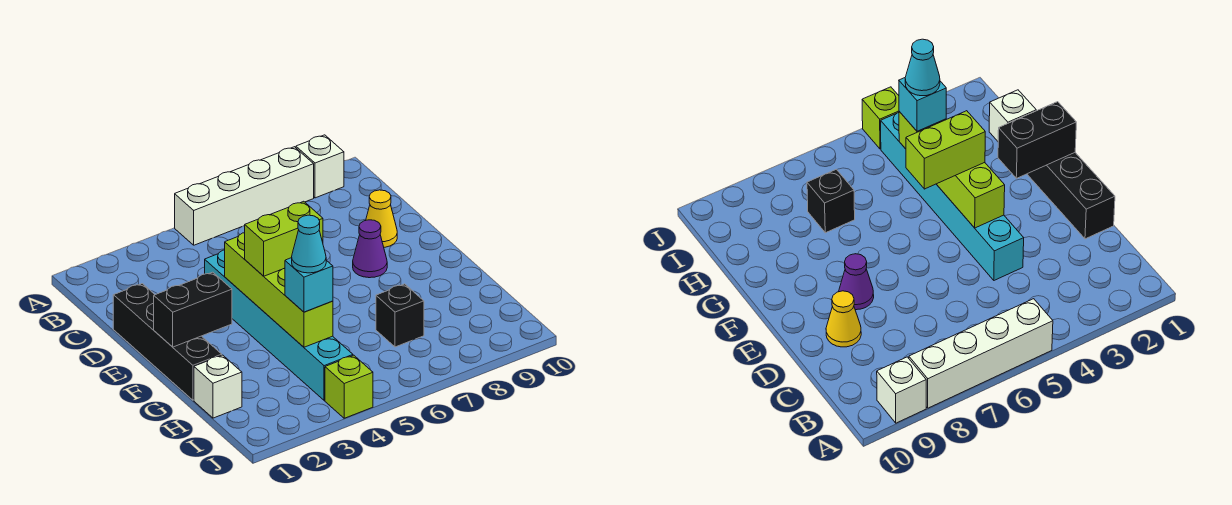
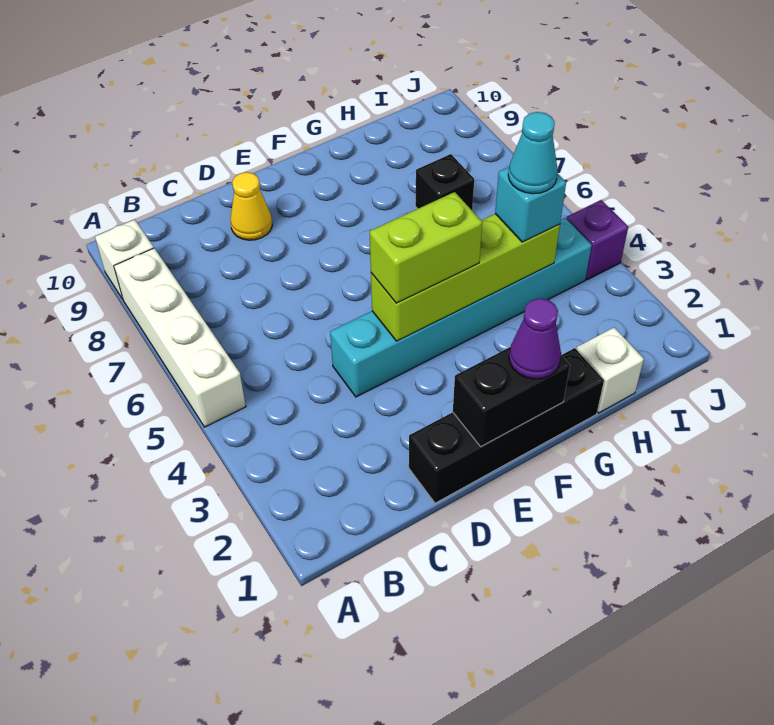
purple cone E8 level 1 -> purple cone F1 level 3
black brick F1:F2 level 2 -> black brick E1:F1 level 2
lime brick F4:F5 level 3 -> lime brick E4:F4 level 3
lime brick J4 level 1 -> purple brick J4 level 1

